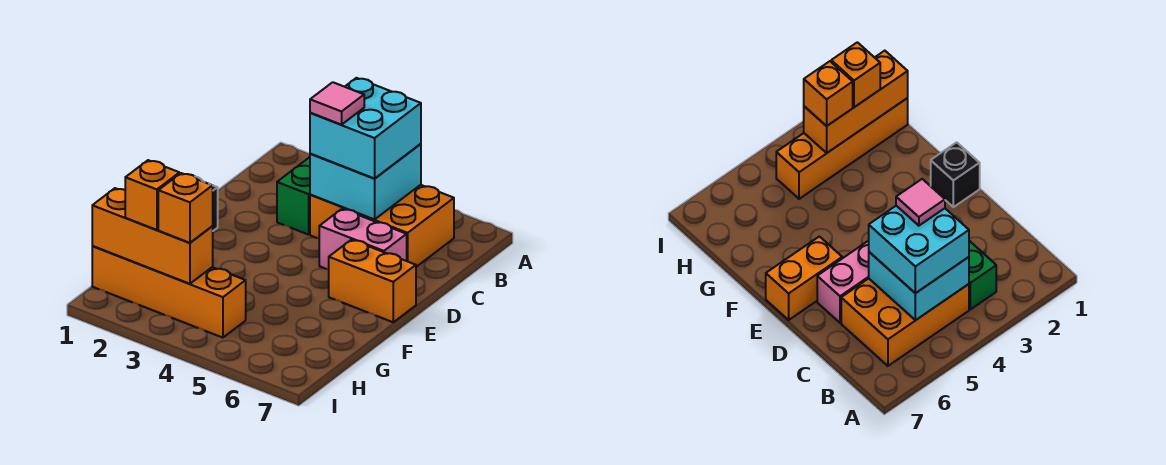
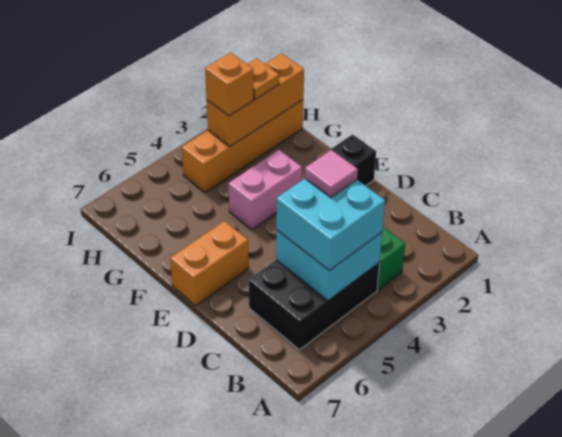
orange brick B4:C6 level 1 -> black brick B4:C6 level 1
pink brick D5:D6 level 1 -> pink brick F3:F4 level 1
orange brick H2 level 3 -> orange plate H2 level 3

